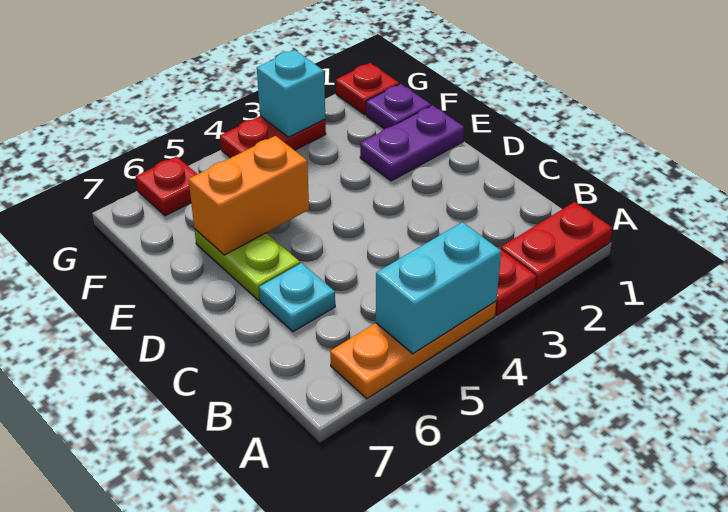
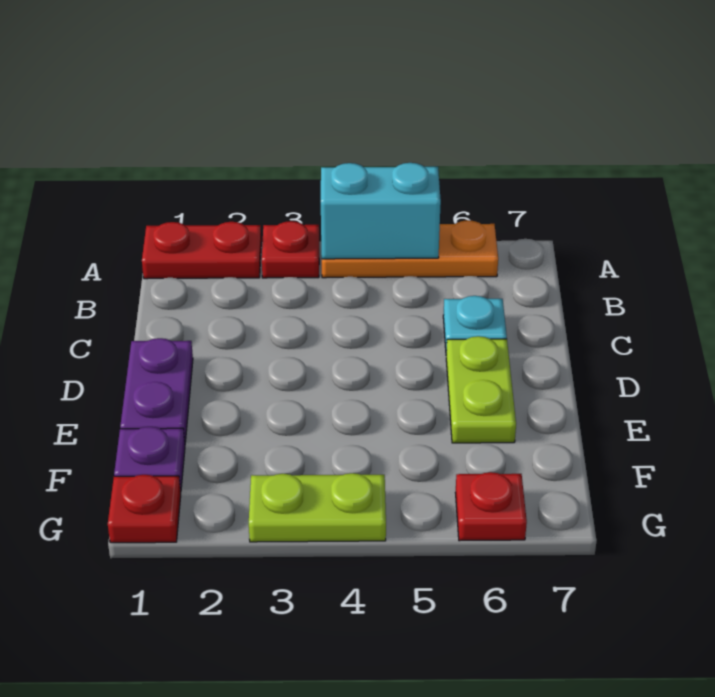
purple plate E1:E2 level 1 -> purple plate D1:E1 level 1
orange brick E5:E6 level 2 -> none
red plate G3:G4 level 1 -> lime plate G3:G4 level 1
cyan brick G3 level 2 -> none

